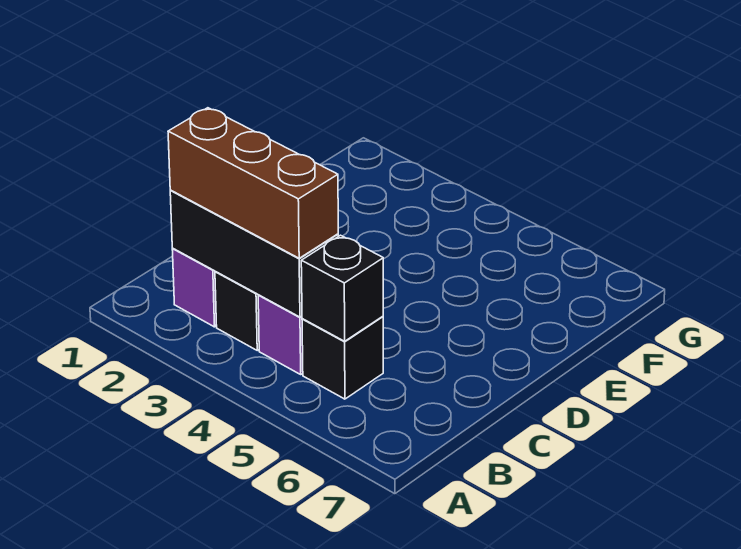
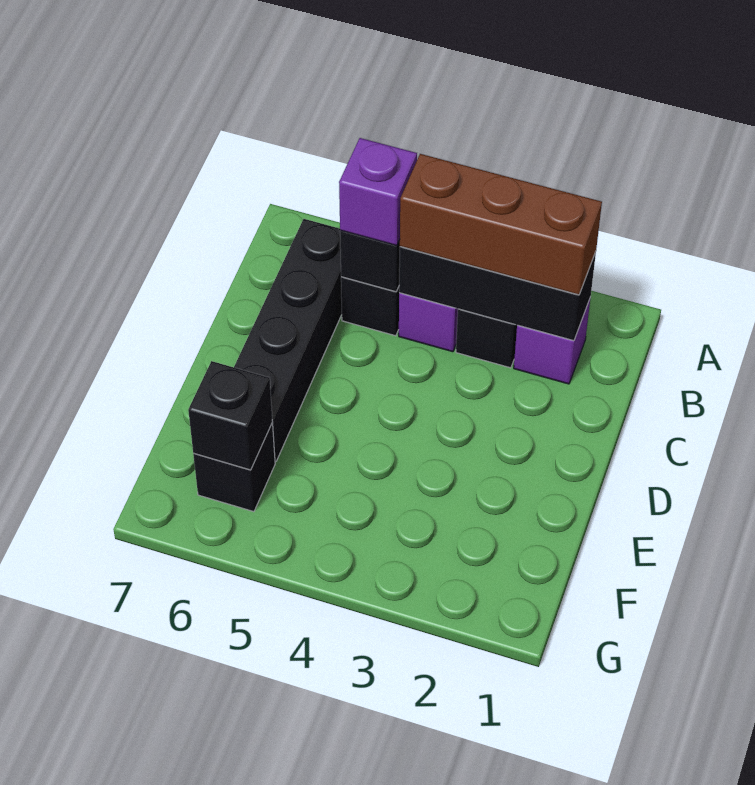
none -> purple brick B5 level 3
none -> black brick B6:E6 level 1
none -> black brick F6 level 1
none -> black brick F6 level 2

